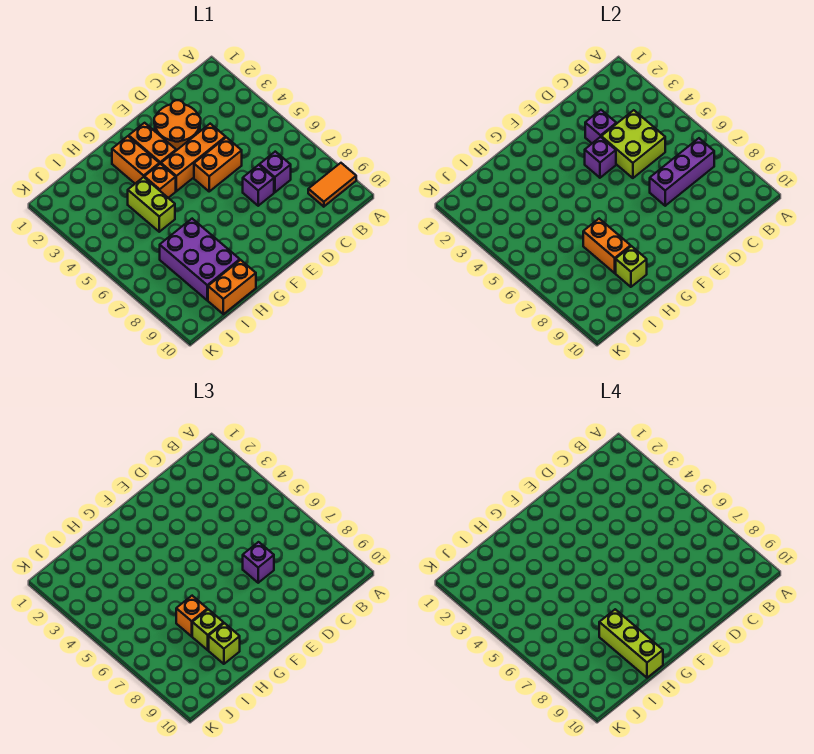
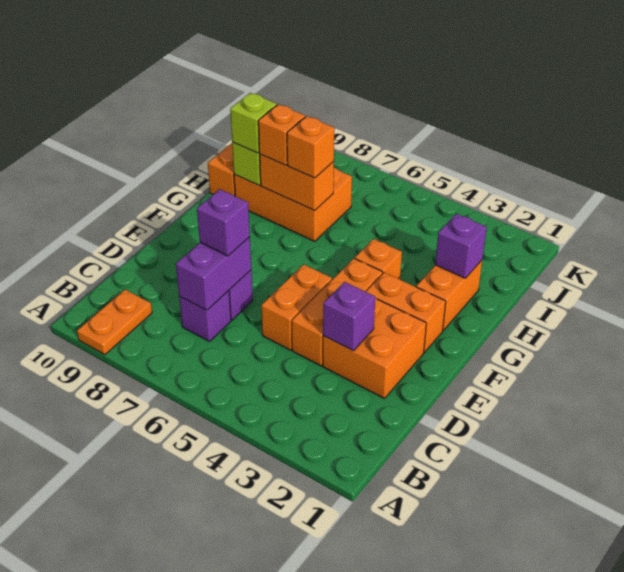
orange tile A9:B9 level 1 -> orange plate A9:B9 level 1
purple brick B7:D7 level 2 -> purple brick C7:D7 level 2
lime brick C4:D5 level 2 -> none
orange round brick D2:E3 level 1 -> orange brick D2:E3 level 1
purple brick E4 level 2 -> purple brick H2 level 2
orange brick G2:G3 level 1 -> orange brick G2:H2 level 1
lime brick H4:H5 level 1 -> none
purple brick H7:I9 level 1 -> orange brick H7:I9 level 1
lime brick H8 level 3 -> orange brick H8 level 3
lime brick H8:H10 level 4 -> none

